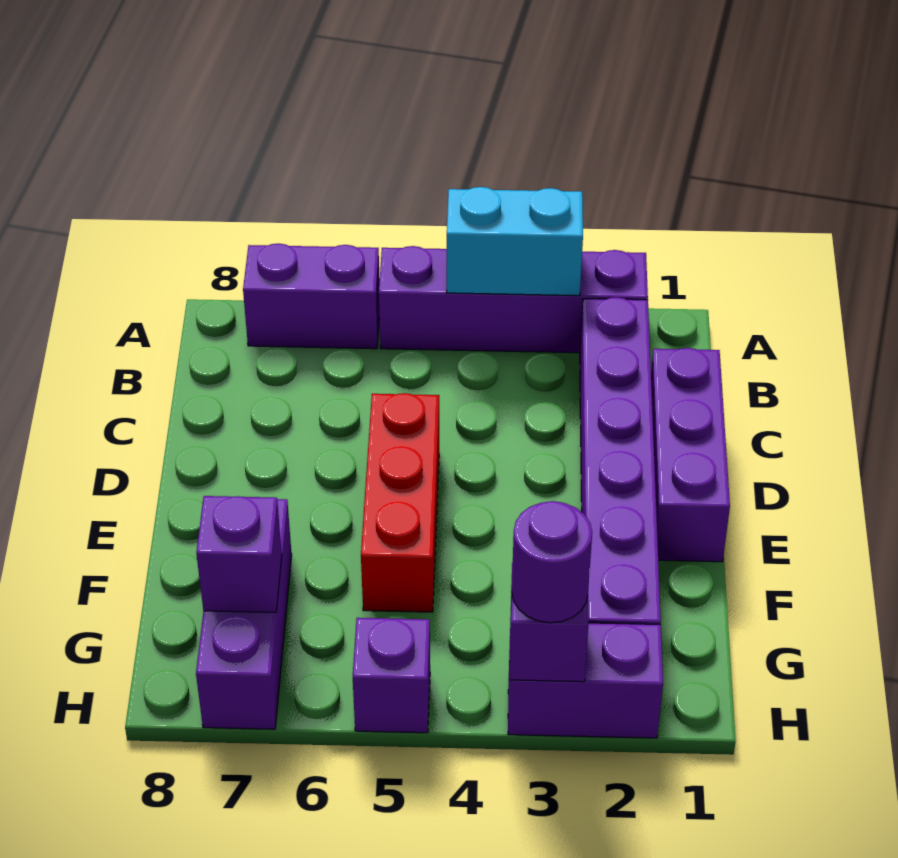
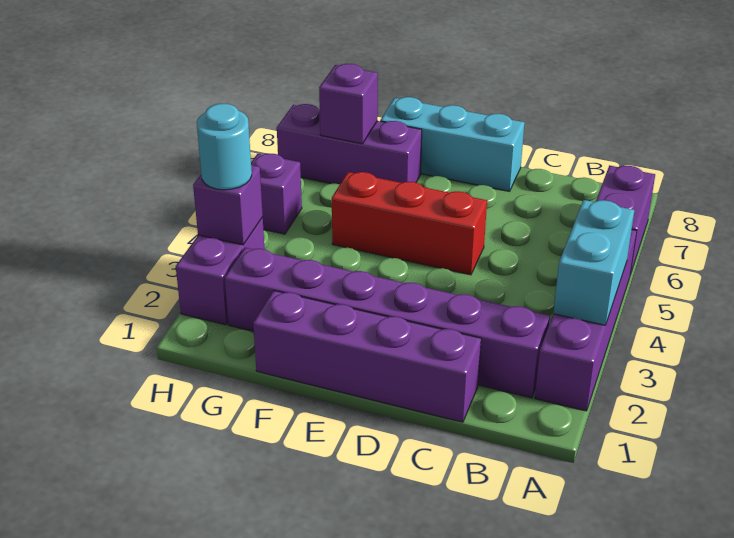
purple brick C1:E1 level 1 -> purple brick C1:F1 level 1
none -> cyan brick D8:F8 level 1
purple round brick H3 level 3 -> cyan round brick H3 level 3

